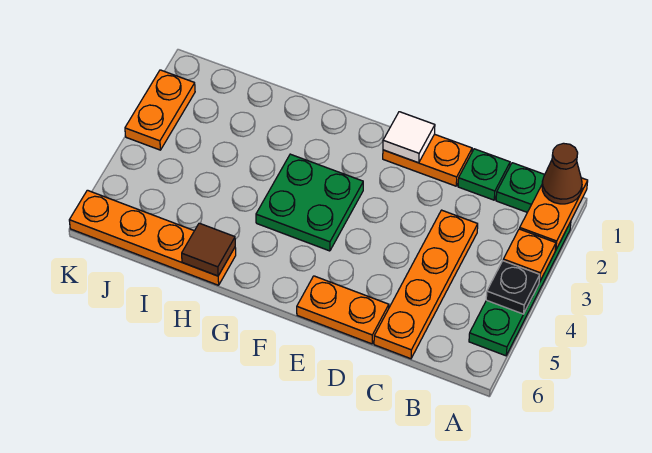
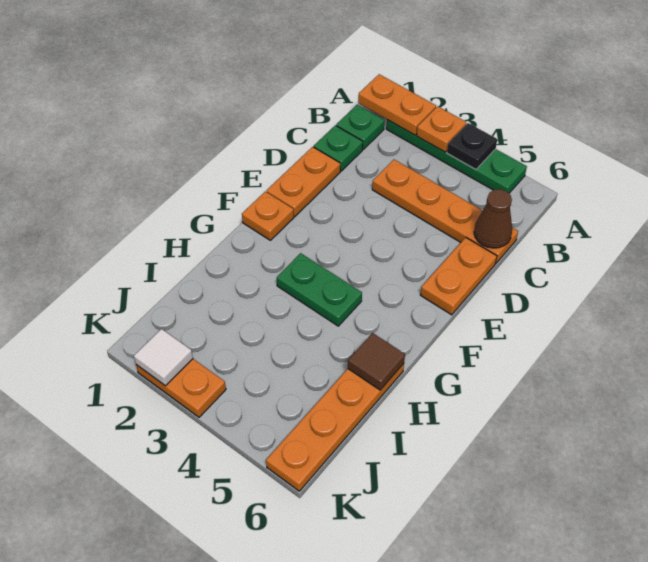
brown cone A1 level 3 -> brown cone C6 level 2
white tile E1 level 2 -> white tile K2 level 2
none -> orange plate F1 level 1
green plate F3:G4 level 1 -> green plate G3:G4 level 1

